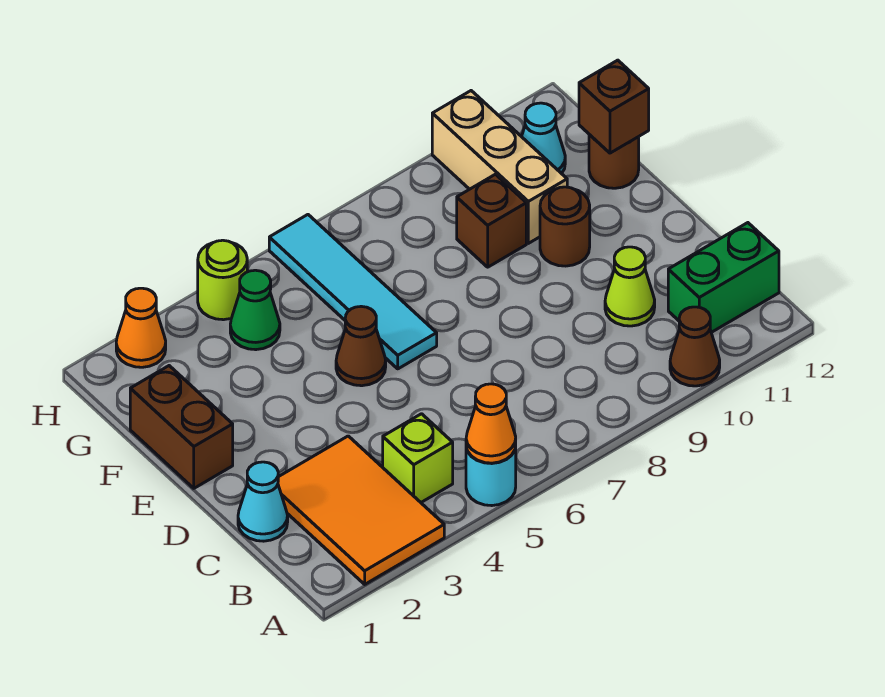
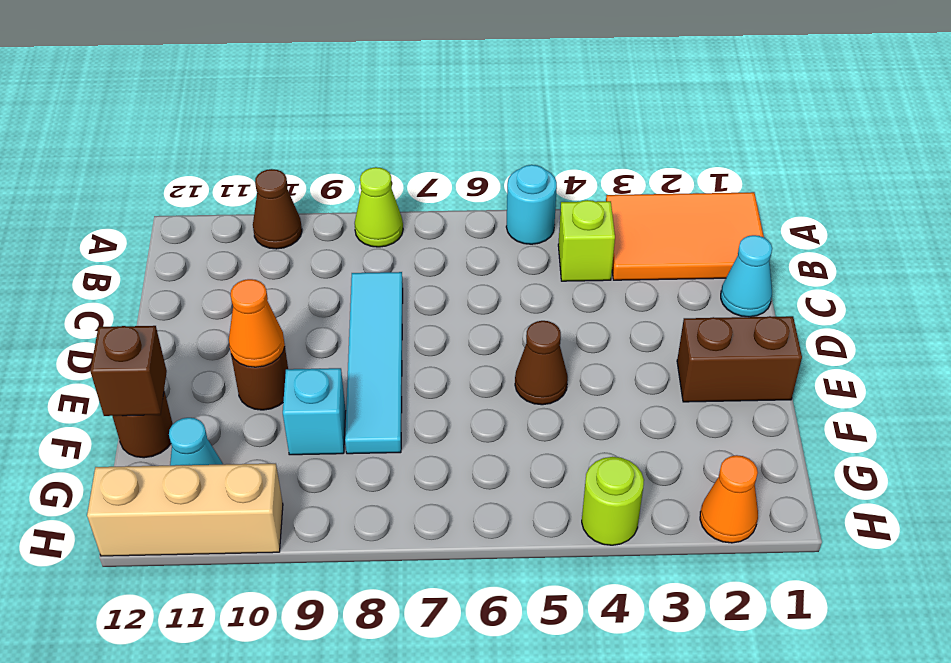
orange tile A2:C3 level 1 -> orange tile A1:B3 level 1
orange cone A5 level 2 -> orange cone E10 level 2
green brick B11:B12 level 1 -> none
lime cone C10 level 1 -> lime cone A8 level 1
brown brick E1:F1 level 1 -> brown brick E1:E2 level 1
cyan tile E6:H6 level 1 -> cyan tile C8:F8 level 1
brown brick F9 level 1 -> cyan brick F9 level 1
tan brick F10:H10 level 1 -> tan brick H10:H12 level 1
green cone G4 level 1 -> none

